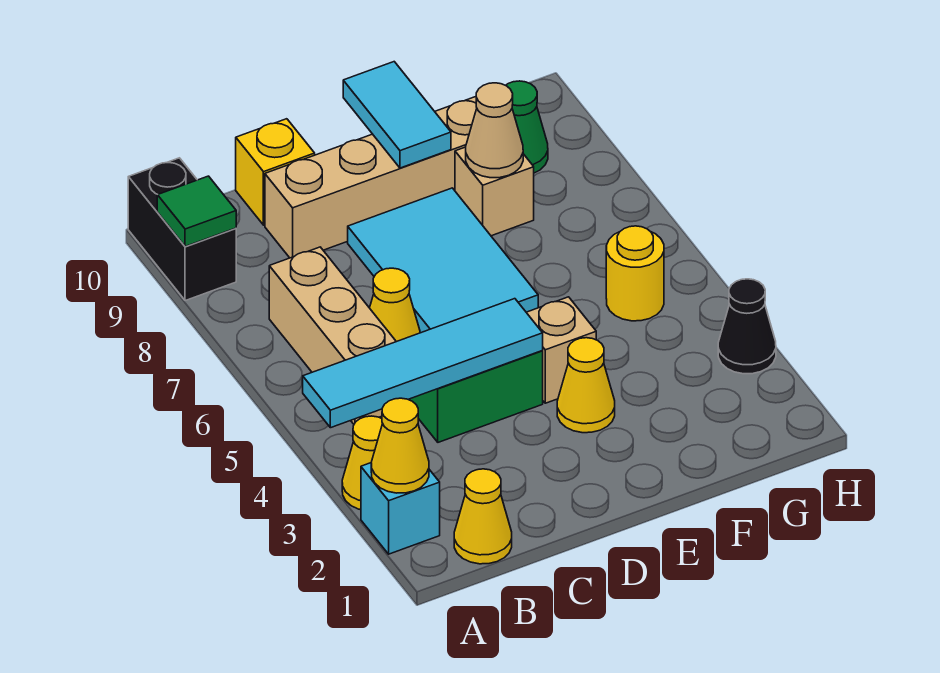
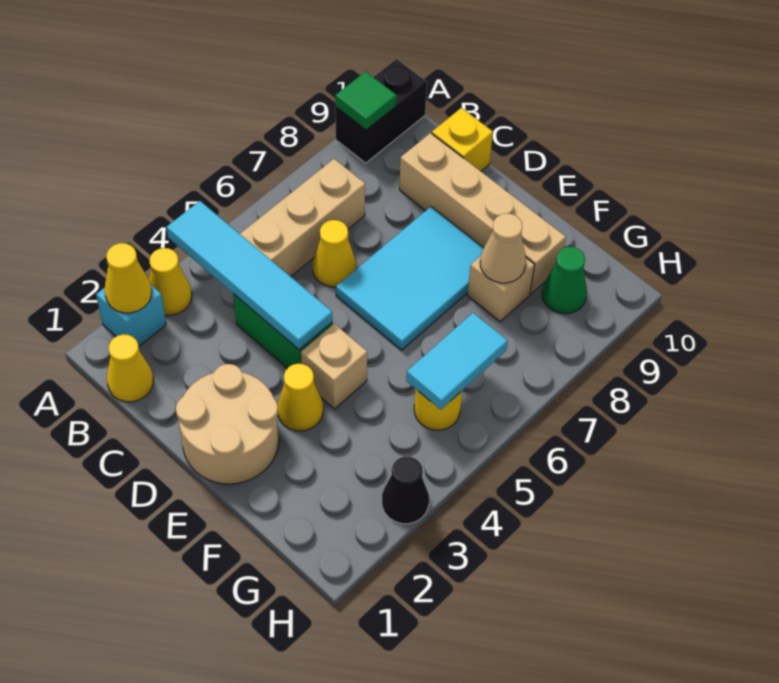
none -> tan round brick D1:E2 level 1
cyan tile E9:E10 level 2 -> cyan tile G5:G6 level 2

